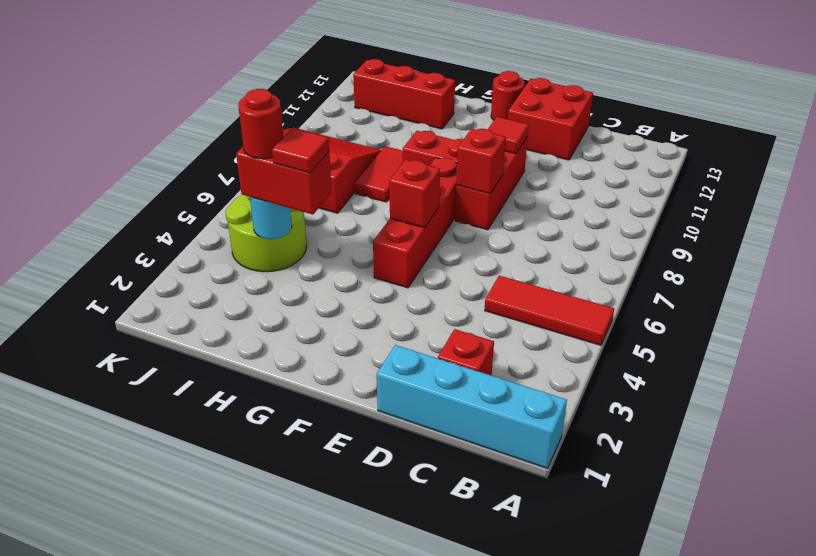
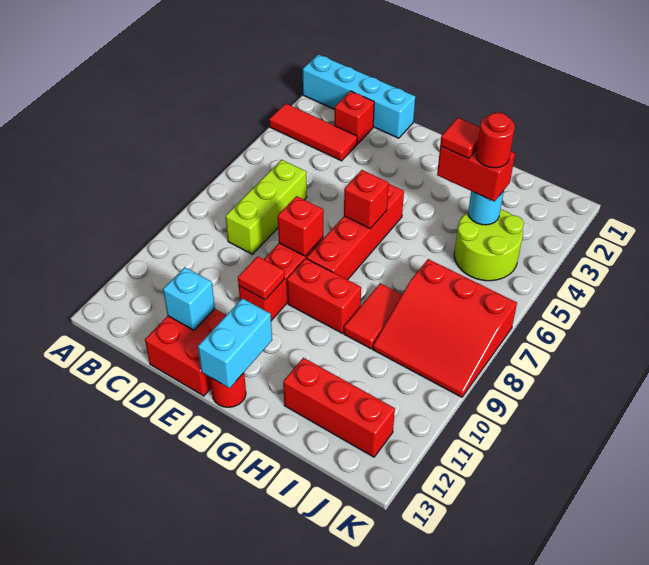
red tile A5:C5 level 1 -> red tile A3:C3 level 1
none -> lime brick C6:C8 level 1
none -> cyan brick D12 level 2
none -> cyan brick F12:F13 level 2

